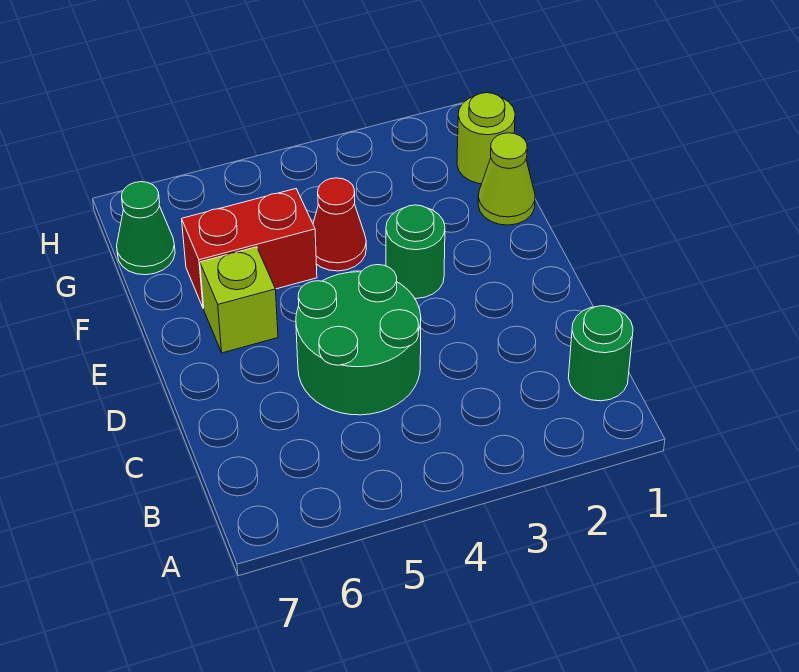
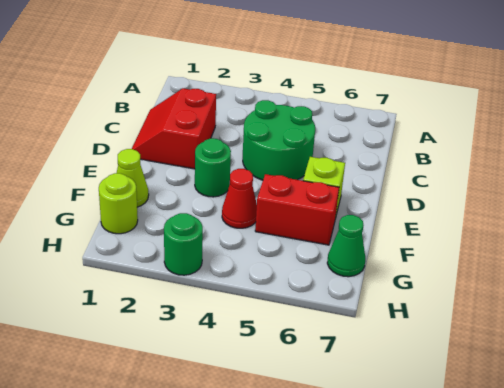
green round brick B1 level 1 -> green round brick H3 level 1
none -> red slope C1:D2 level 1 top 2

